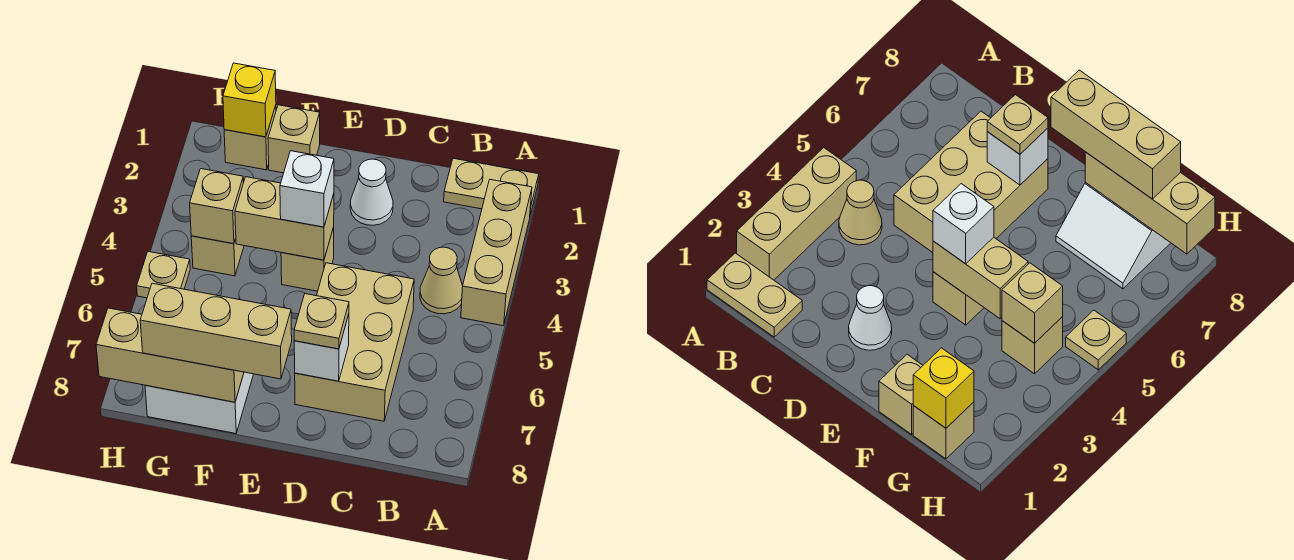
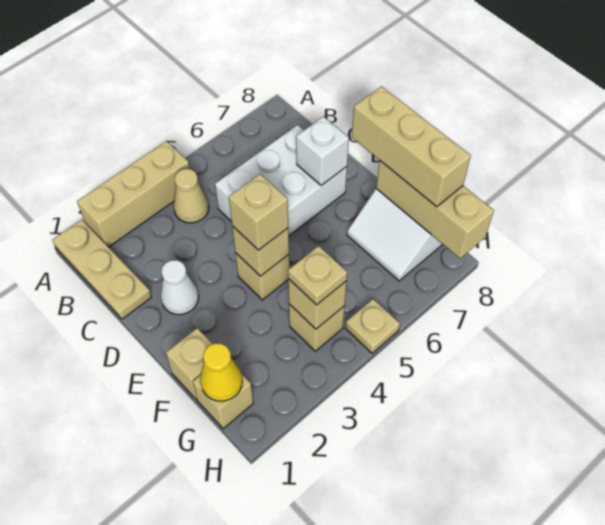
tan plate A1:B1 level 1 -> tan plate A1:C1 level 1
tan brick C5:D7 level 1 -> white brick C5:D7 level 1
tan plate D7 level 3 -> tan plate G4 level 3
tan brick E4:F4 level 2 -> tan brick E4 level 2
white brick E4 level 3 -> tan brick E4 level 3
yellow brick G1 level 2 -> yellow cone G1 level 2

